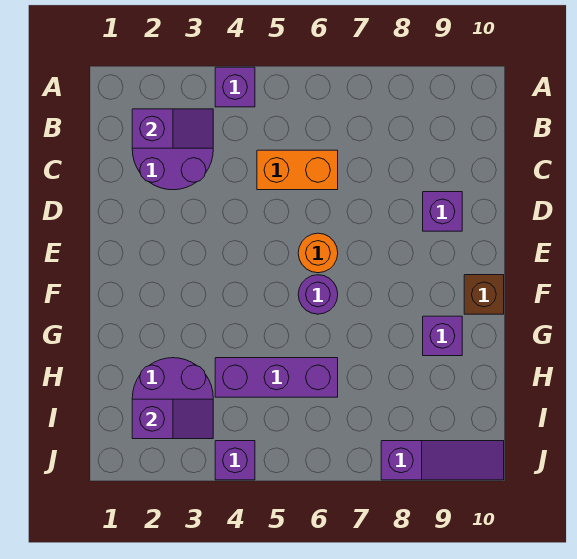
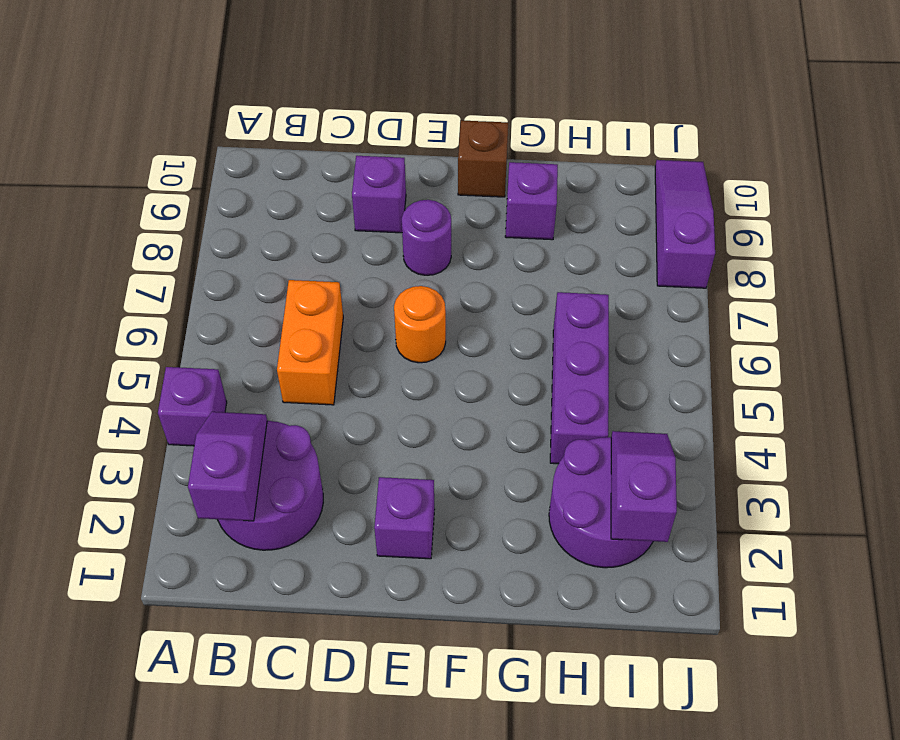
purple round brick F6 level 1 -> purple round brick E8 level 1
purple brick J4 level 1 -> purple brick E2 level 1

